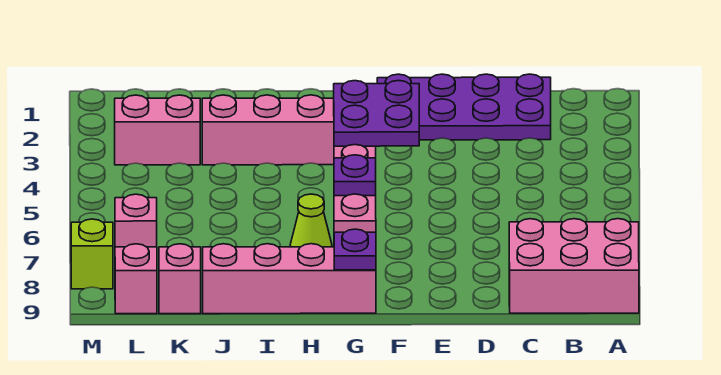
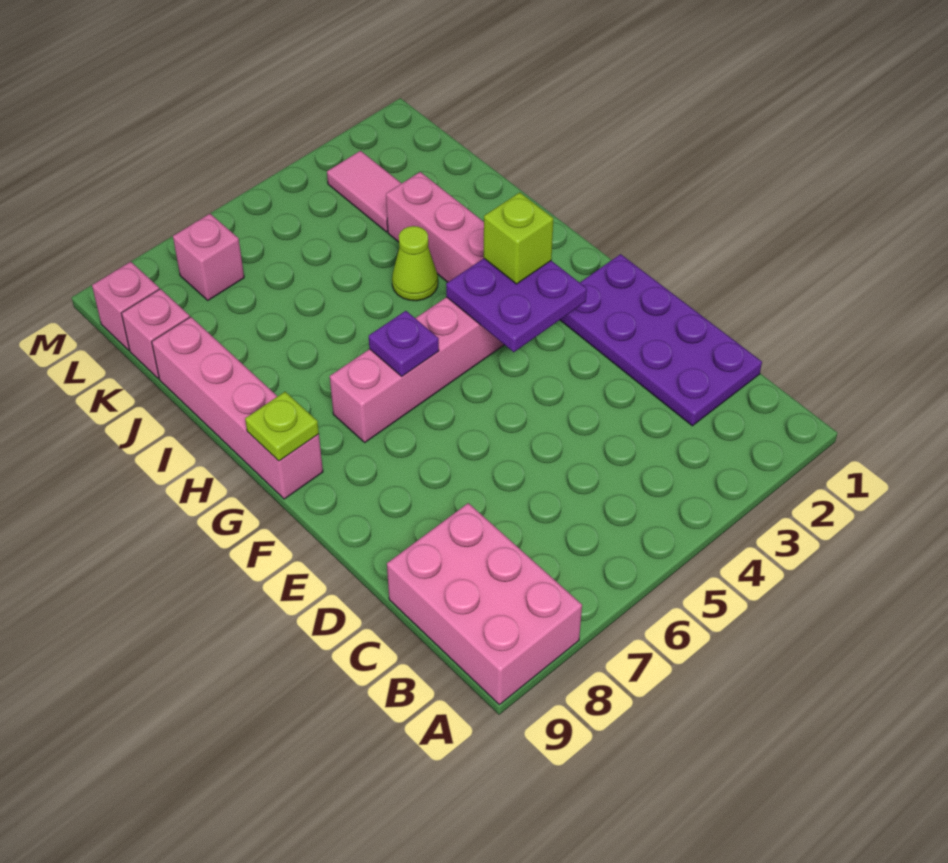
purple plate G9 level 2 -> lime plate G9 level 2
lime cone H7 level 1 -> lime cone I4 level 1
pink brick K3:L3 level 1 -> pink tile K3:L3 level 1
lime brick M8 level 1 -> lime brick G3 level 3

